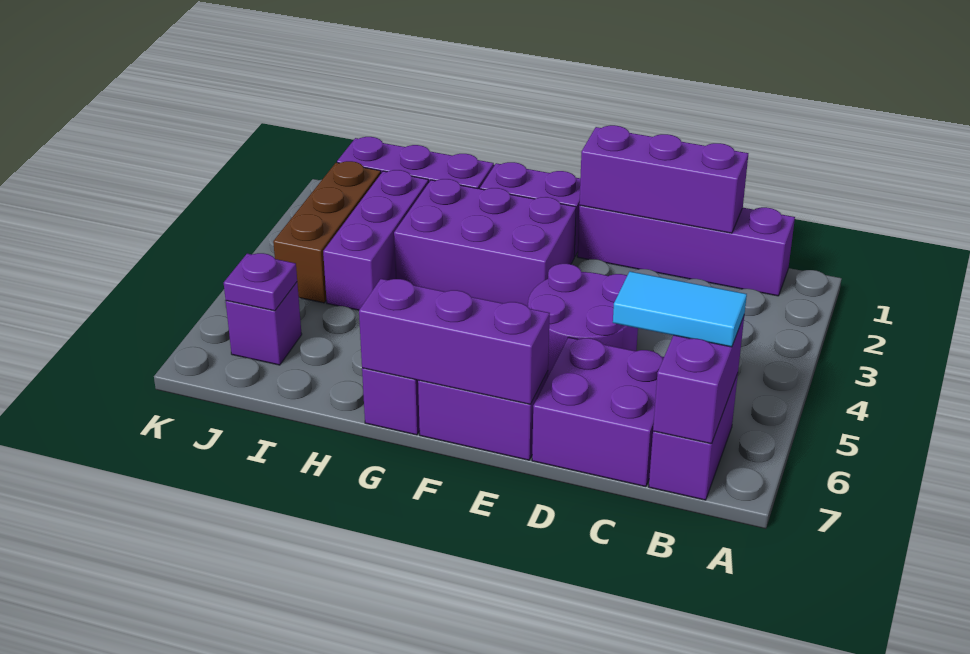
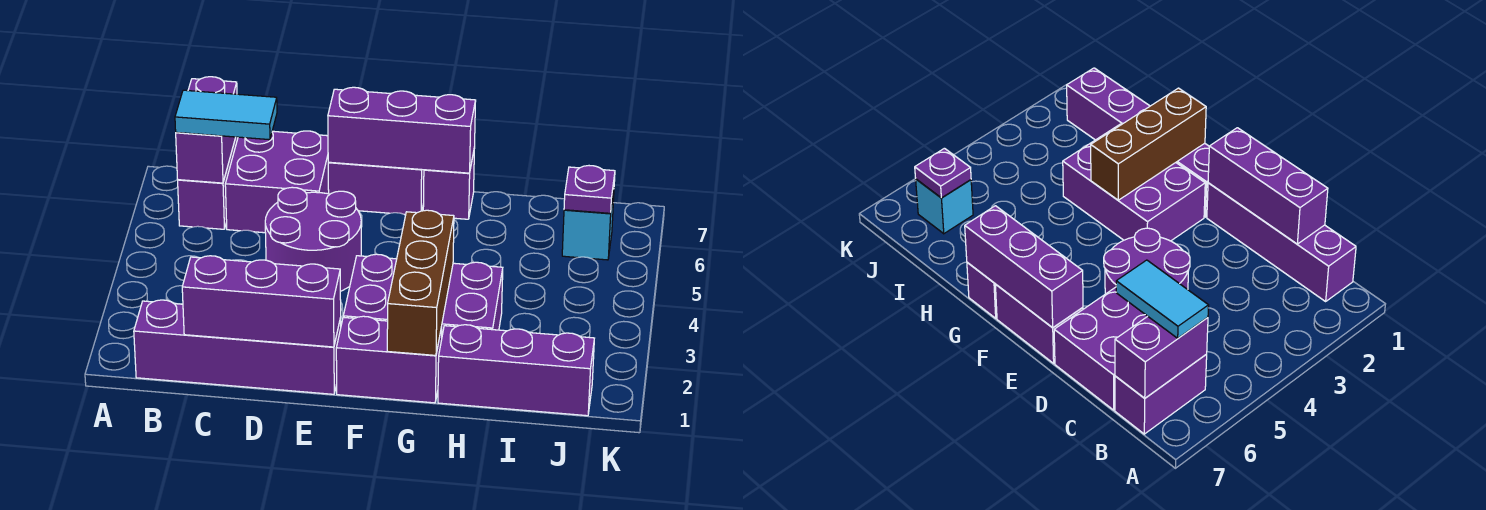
purple brick I2:I4 level 1 -> none
brown brick J2:J4 level 1 -> brown brick G1:G3 level 2
purple brick J6 level 1 -> cyan brick J6 level 1

